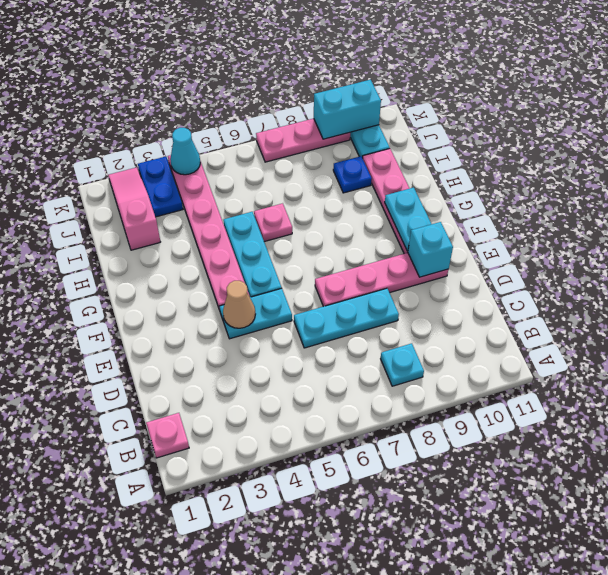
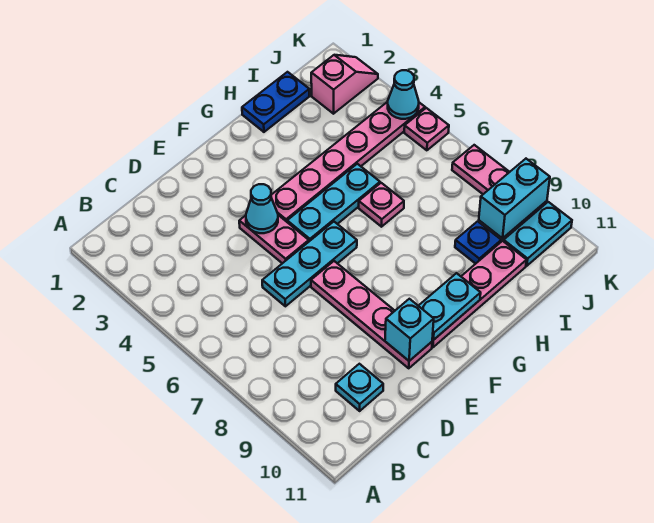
pink plate B1 level 1 -> pink plate K5 level 1
cyan plate B8 level 1 -> cyan plate C10 level 1
cyan plate D6:D8 level 1 -> cyan plate D6:F6 level 1
cyan plate E4:E5 level 1 -> pink plate E4:E5 level 1
tan cone E4 level 2 -> cyan cone E4 level 2
pink slope I2:K2 level 1 top I -> pink slope J2:K2 level 1 top J
blue plate J3:K3 level 1 -> blue plate H1:I1 level 1
cyan brick K9:K10 level 2 -> cyan brick J9:K9 level 2

